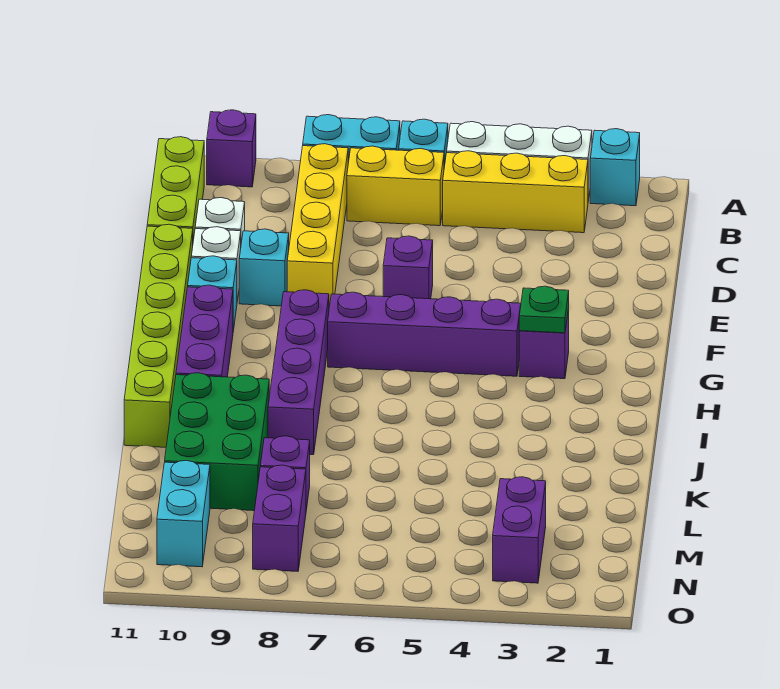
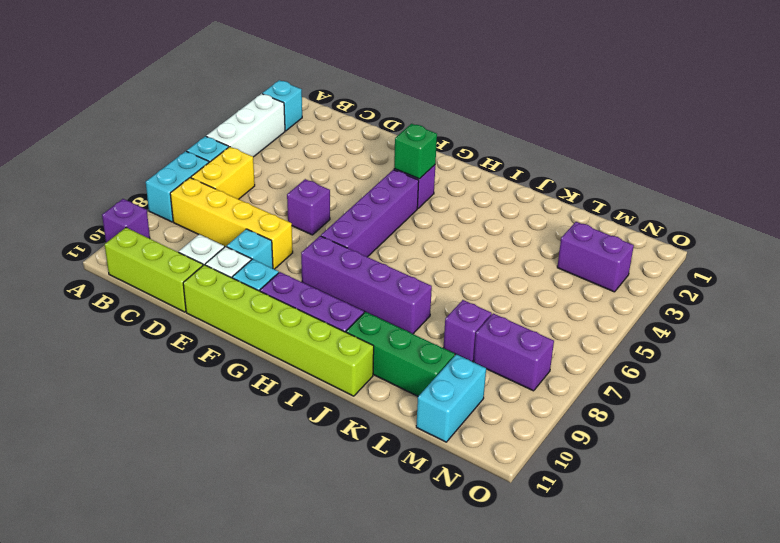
yellow brick B3:B5 level 1 -> none
green plate G3 level 2 -> green brick G3 level 2
green brick J9:L10 level 1 -> green brick J10:L10 level 1
cyan brick M10:N10 level 1 -> cyan brick M10:M11 level 1

